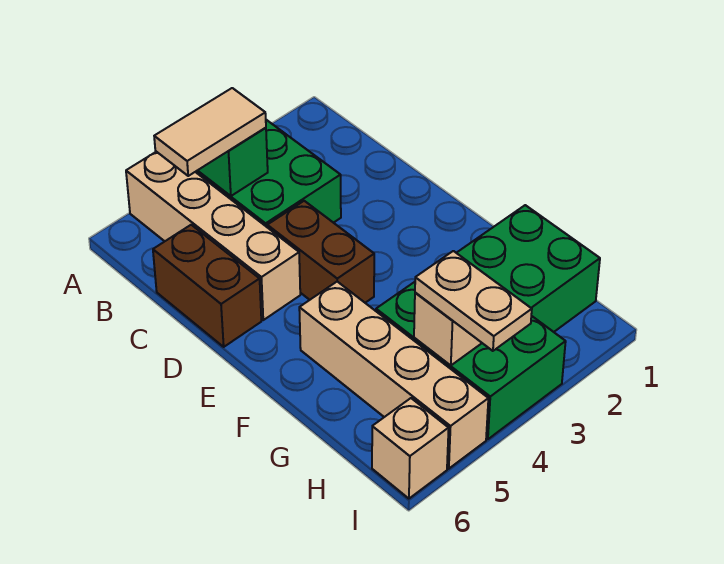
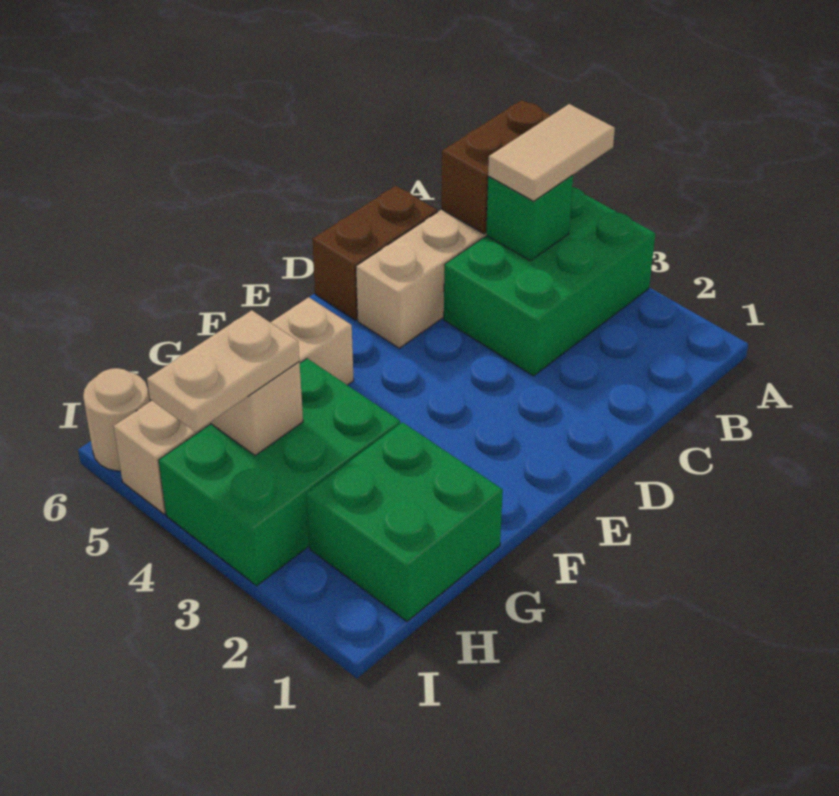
tan tile B4:B5 level 3 -> tan tile A4:B4 level 3
brown brick D4:E4 level 1 -> brown brick A5:B5 level 2
tan brick I6 level 1 -> tan round brick I6 level 1

